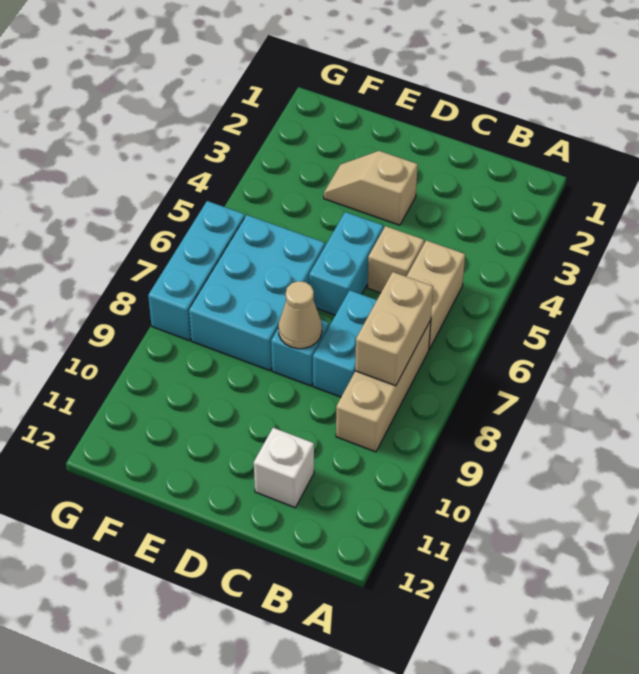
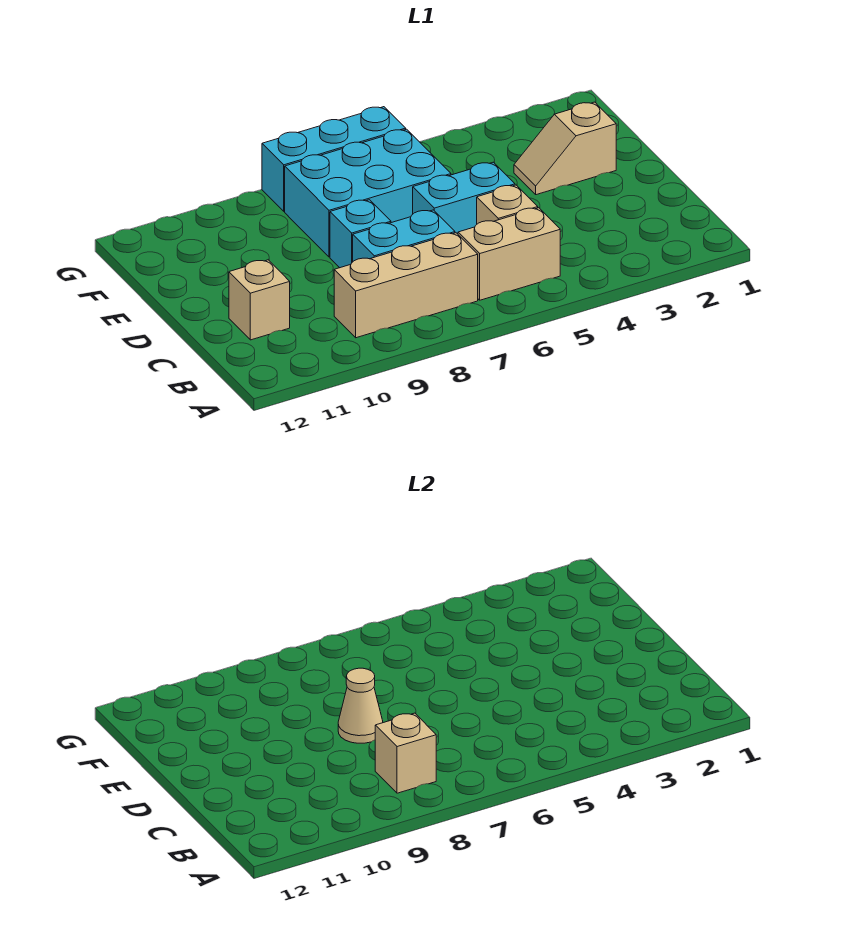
tan brick B7:B8 level 2 -> tan brick B8 level 2
white brick C11 level 1 -> tan brick C11 level 1
tan slope D3:E3 level 1 top D -> tan slope E2:E3 level 1 top 2

